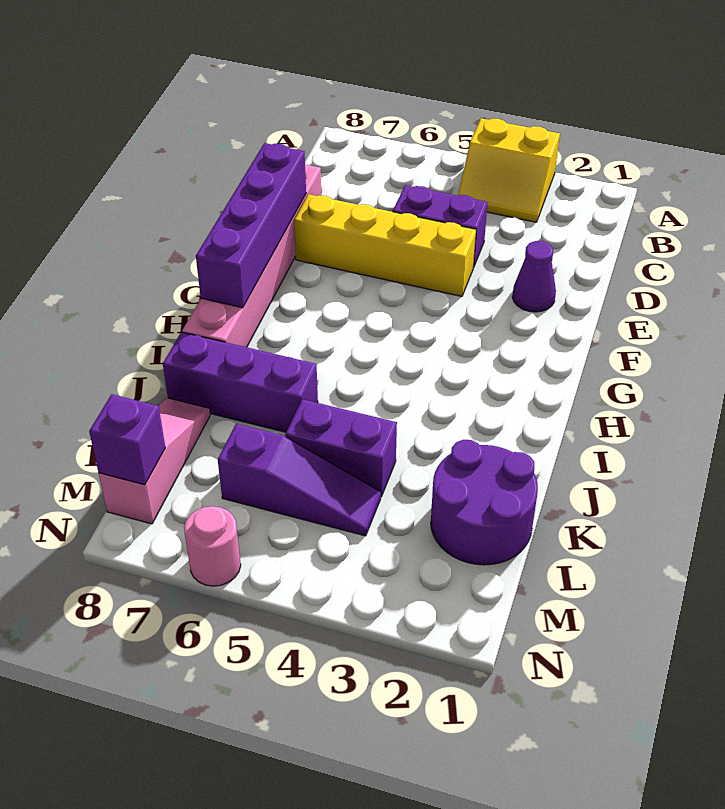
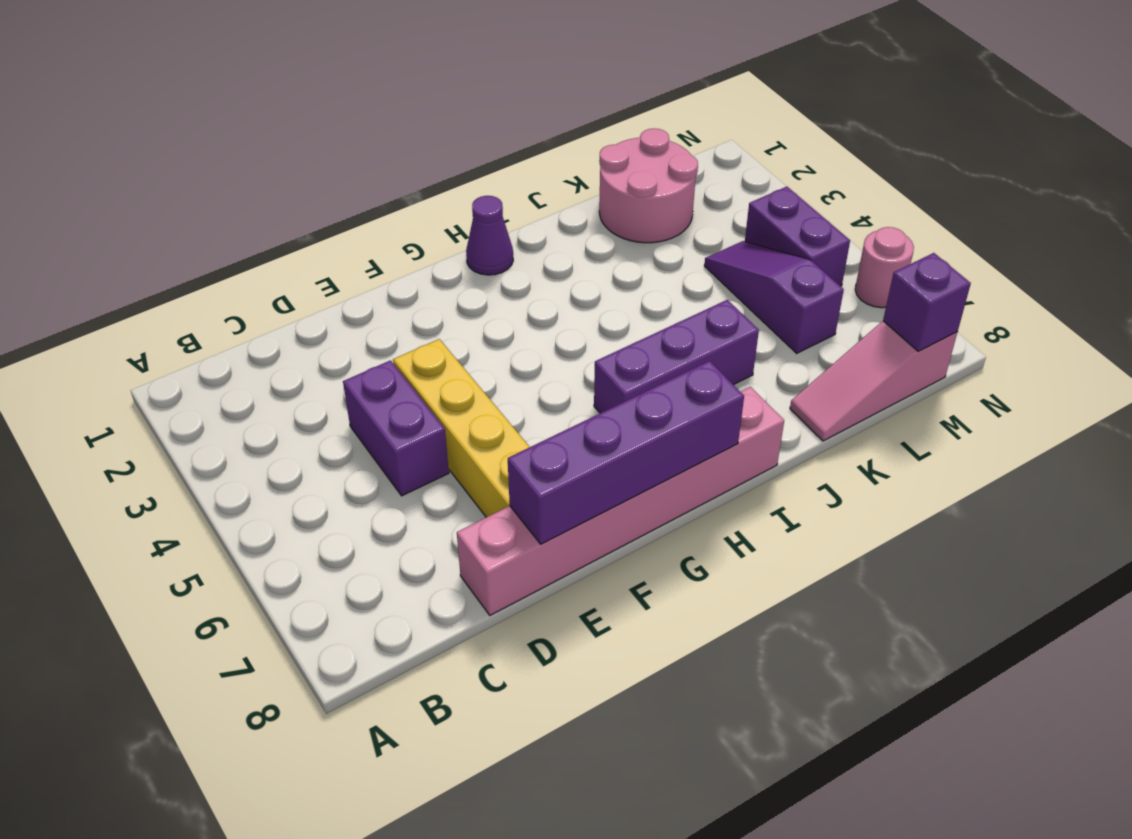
yellow slope A3:B4 level 1 top A -> none
purple cone E2 level 1 -> purple cone H1 level 1
purple brick J6:J8 level 1 -> purple brick H6:J6 level 1
purple round brick K1:L2 level 1 -> pink round brick K1:L2 level 1
purple brick K4:K5 level 1 -> purple brick M4:M5 level 1

